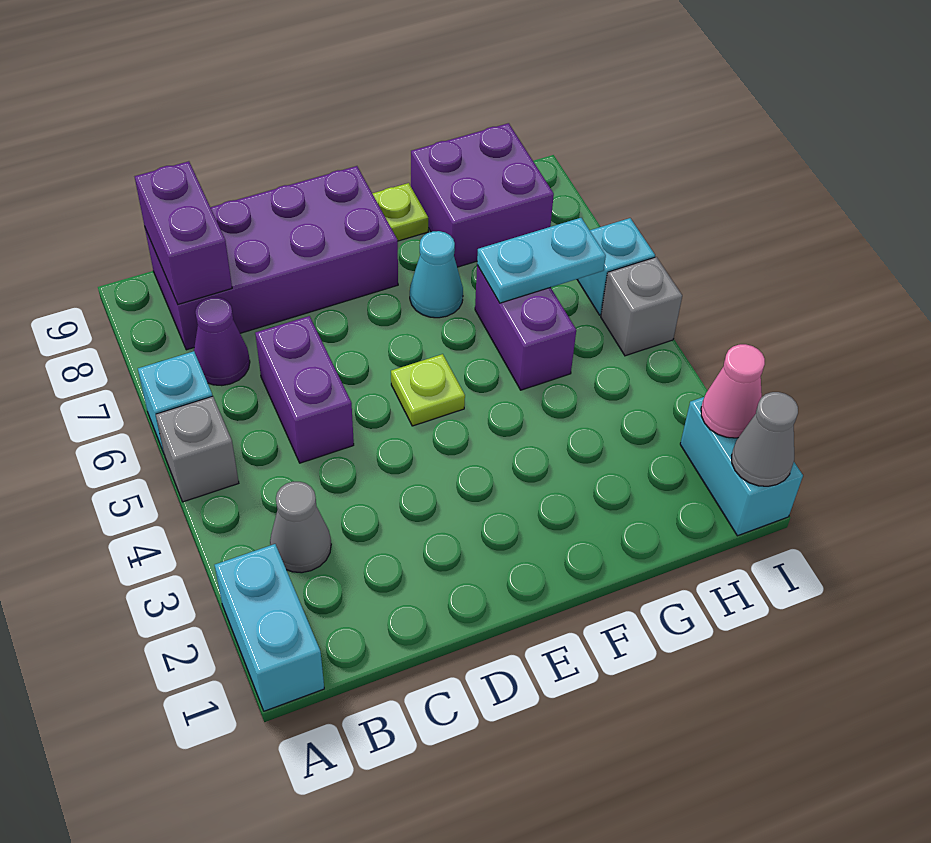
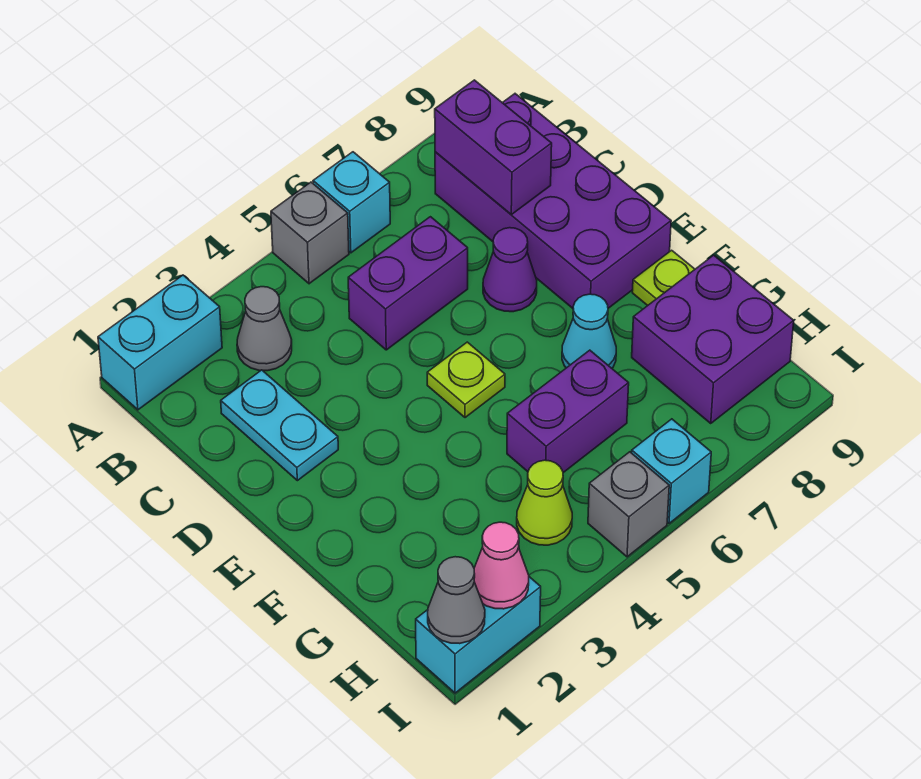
purple cone B7 level 1 -> purple cone D7 level 1
purple brick B8:B9 level 2 -> purple brick B8:C8 level 2
cyan plate G6:H6 level 2 -> cyan plate C2:D2 level 1
none -> lime cone H4 level 1

